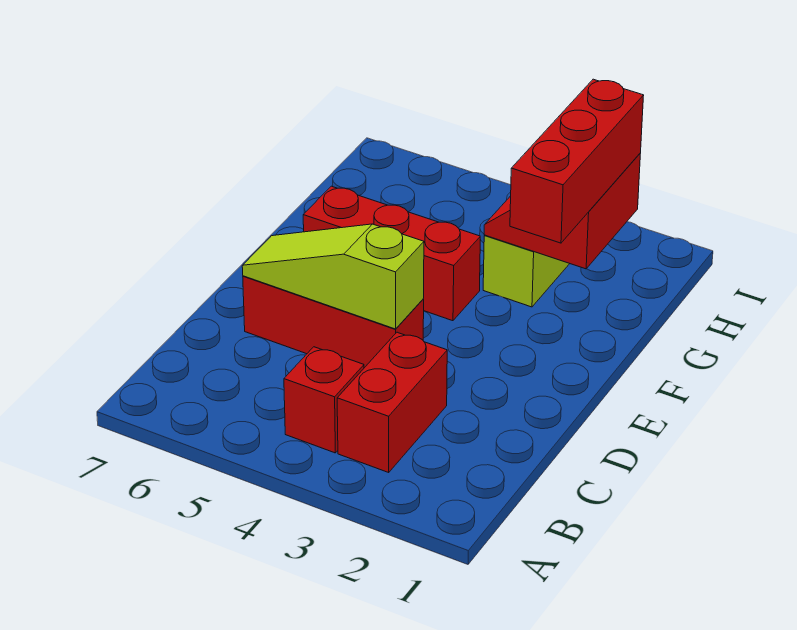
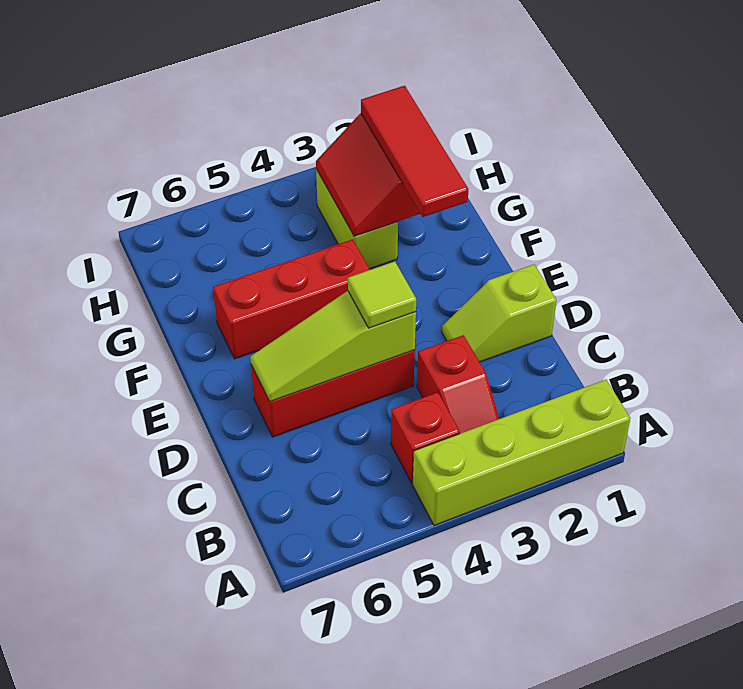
none -> lime brick A1:A4 level 1
red brick B3:C3 level 1 -> red slope B3:C3 level 1 top C
none -> lime slope D1:D2 level 1 top 1
none -> lime tile D4 level 3
red brick F2:H2 level 3 -> red tile F2:H2 level 3

